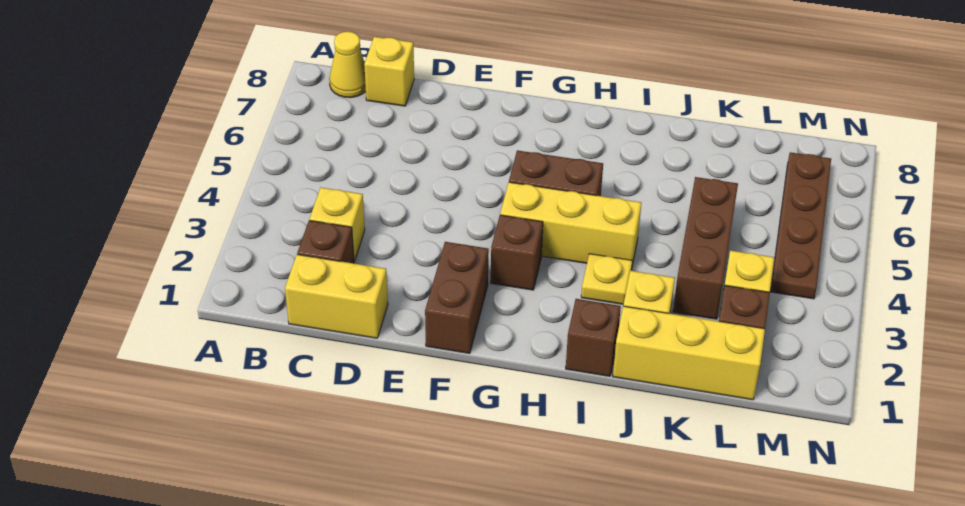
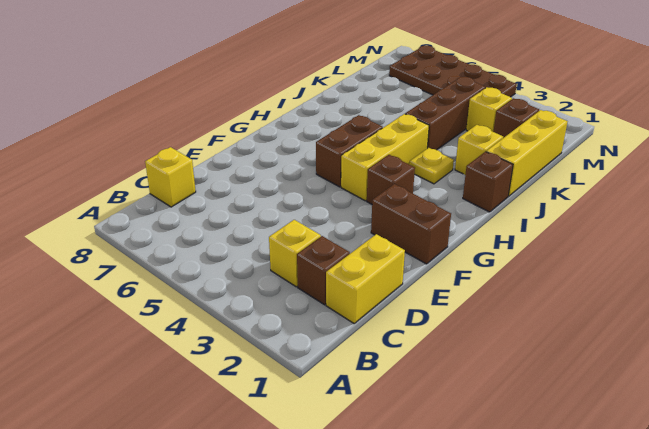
yellow cone B8 level 1 -> none
brown brick K3:K5 level 1 -> brown brick J4:L4 level 1
brown plate M4:M7 level 1 -> brown plate M4:N7 level 1

